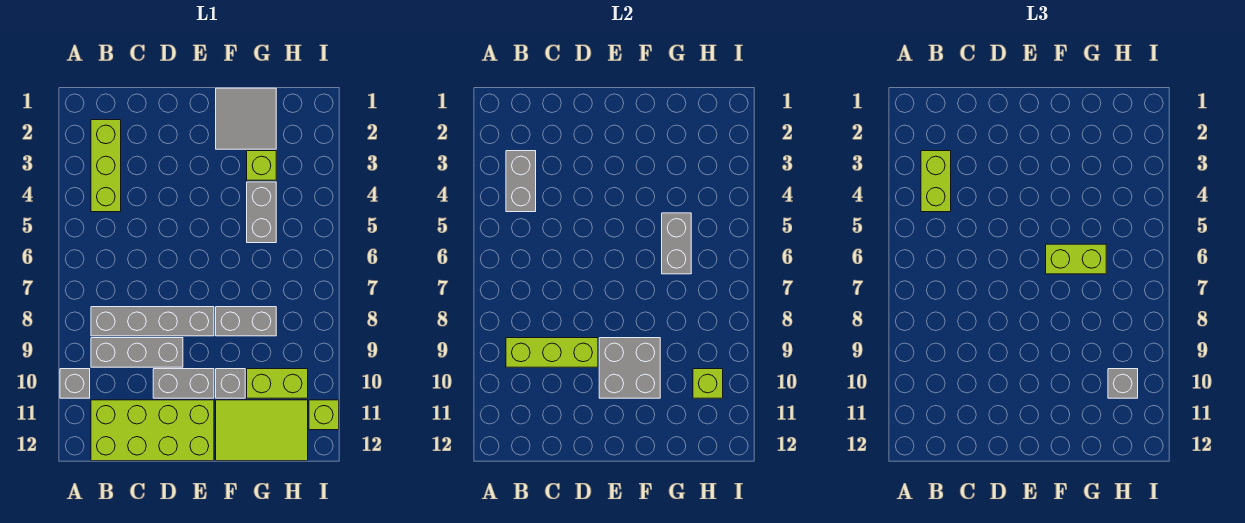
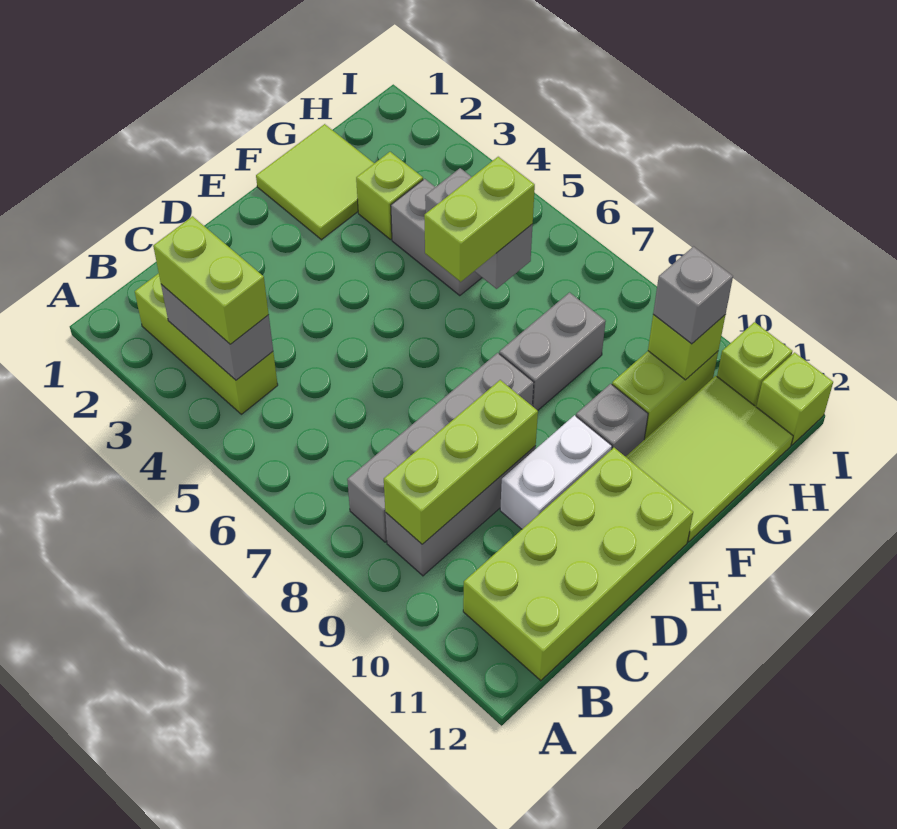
grey brick A10 level 1 -> none
grey brick D10:E10 level 1 -> white brick D10:E10 level 1
grey brick E9:F10 level 2 -> none
grey tile F1:G2 level 1 -> lime tile F1:G2 level 1
none -> lime brick I12 level 1

